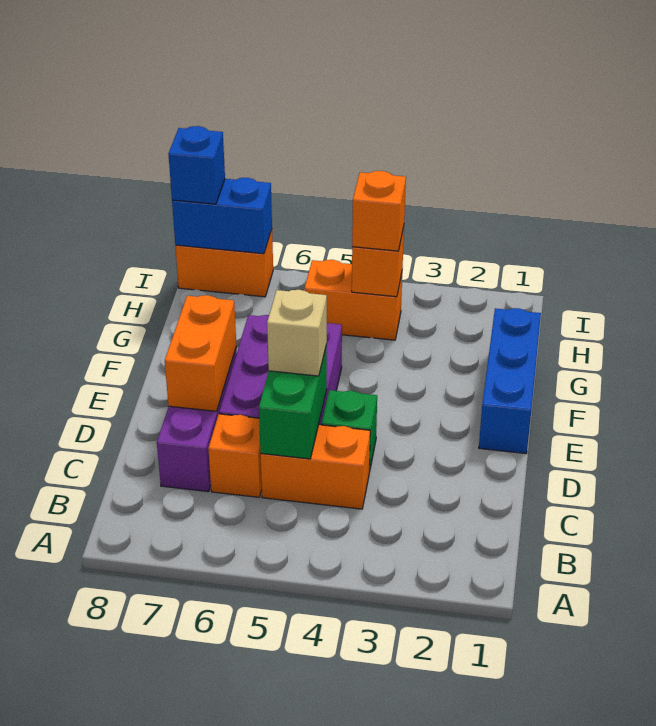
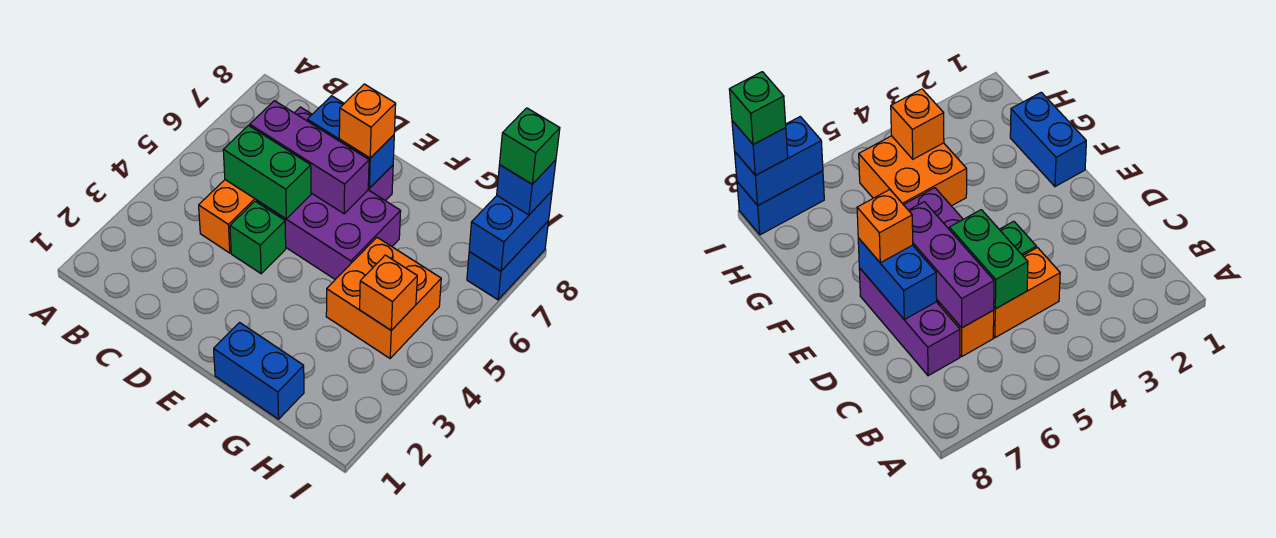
none -> purple brick C6:E6 level 2
tan brick D5 level 3 -> none
orange brick D7:E7 level 2 -> blue brick D7:E7 level 2
blue brick E1:G1 level 1 -> blue brick F1:G1 level 1
orange brick H4:H5 level 1 -> orange brick G4:H5 level 1
orange brick H4 level 3 -> orange brick E7 level 3
orange brick I7:I8 level 1 -> blue brick I7:I8 level 1
none -> green brick I8 level 4

